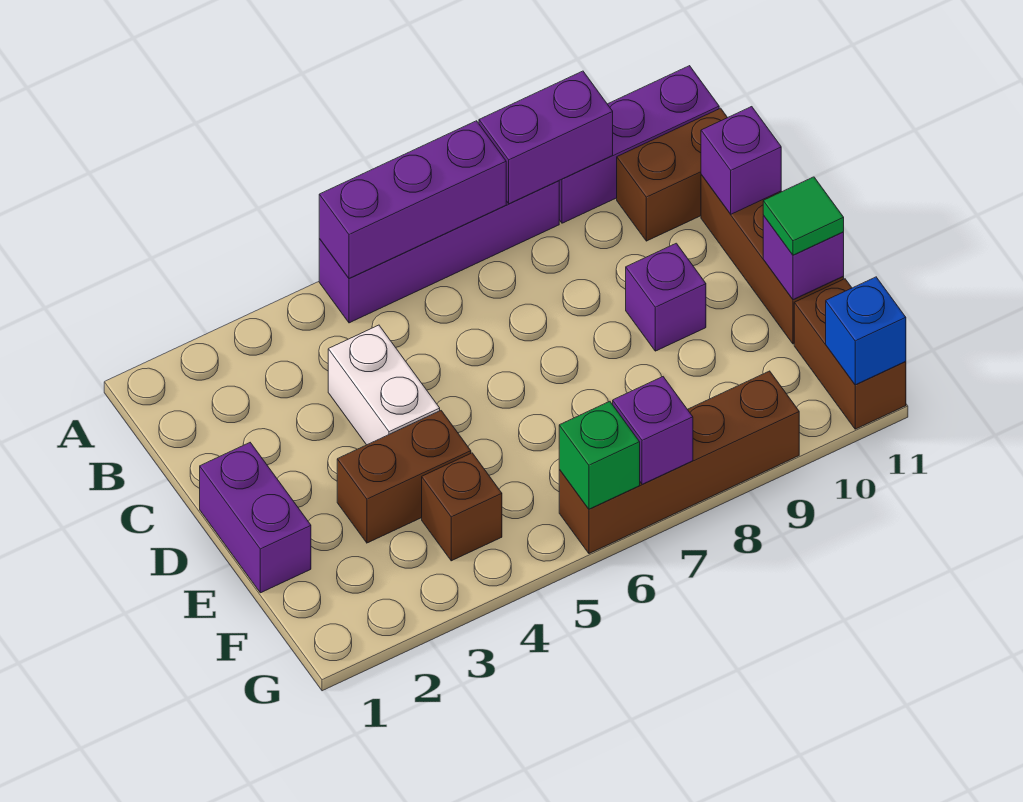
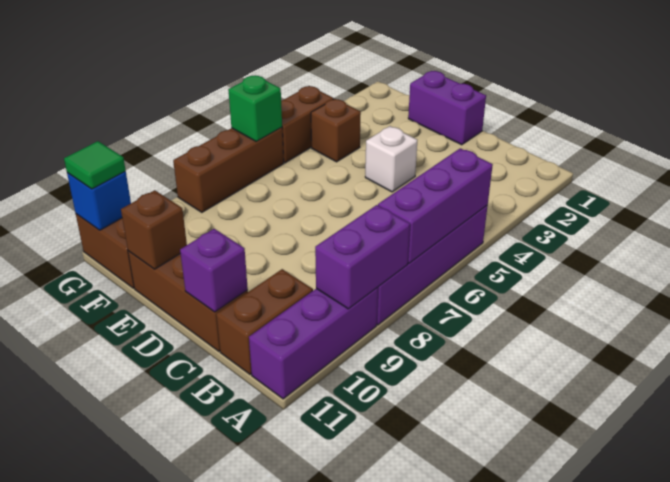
white brick C4:D4 level 1 -> white brick D4 level 1
purple brick D9 level 1 -> none
brown brick E3:E4 level 1 -> brown brick G4:G5 level 1
purple brick E11 level 2 -> brown brick E11 level 2
green tile E11 level 3 -> green tile G11 level 3
brown brick G6:G9 level 1 -> brown brick G6:G8 level 1
purple brick G7 level 2 -> none

